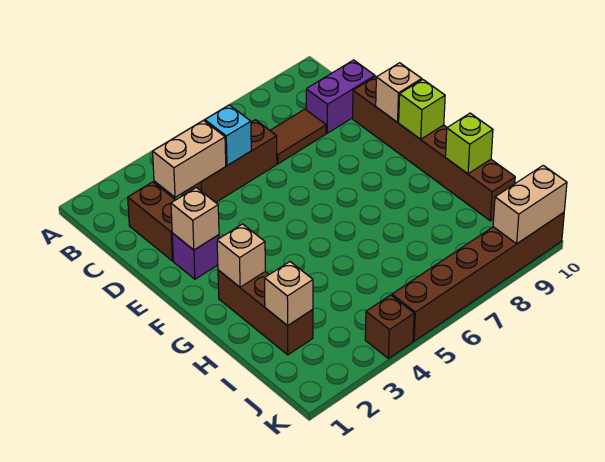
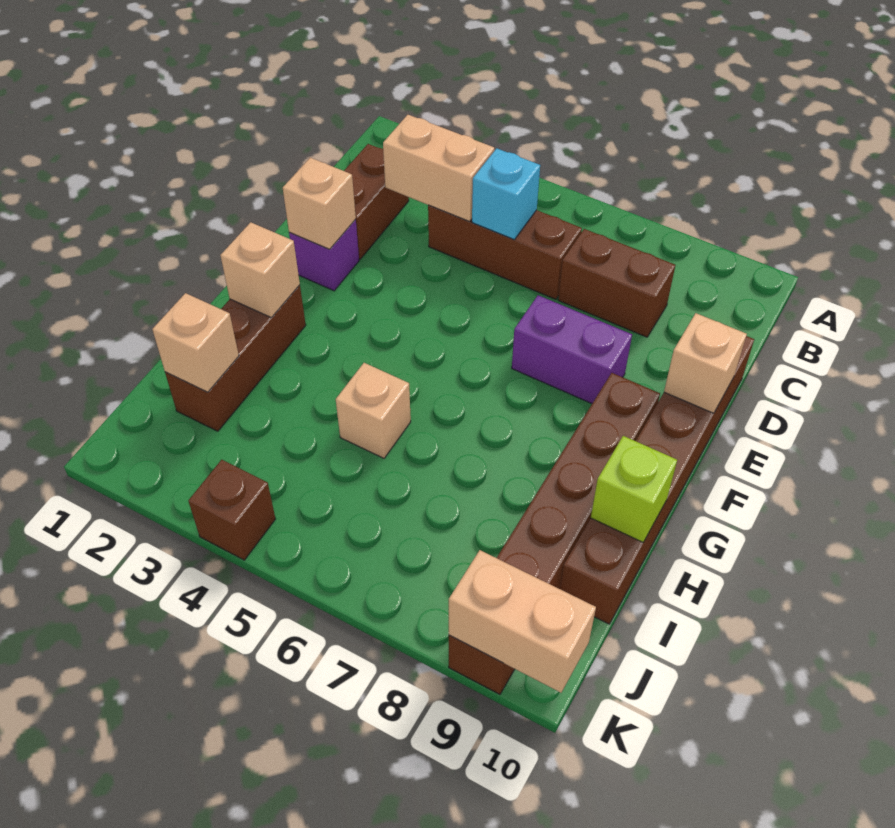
brown tile C7:C8 level 1 -> brown brick C7:C8 level 1
purple brick C9:C10 level 1 -> purple brick E7:E8 level 1
lime brick F10 level 2 -> none
none -> tan brick H5 level 1
brown brick K5:K10 level 1 -> brown brick F9:K9 level 1

